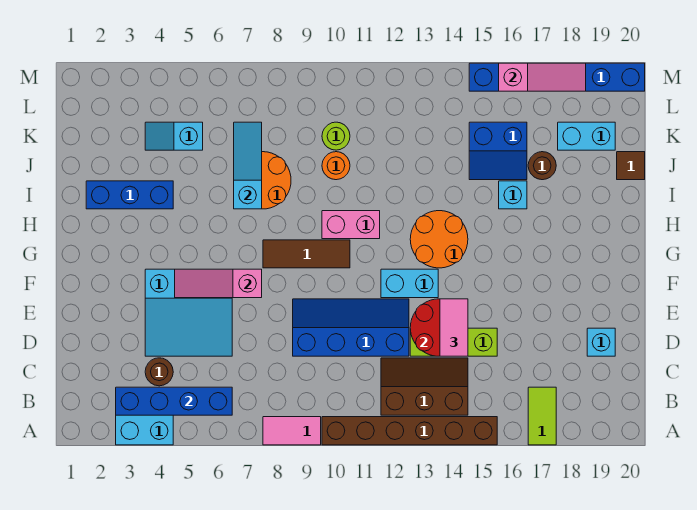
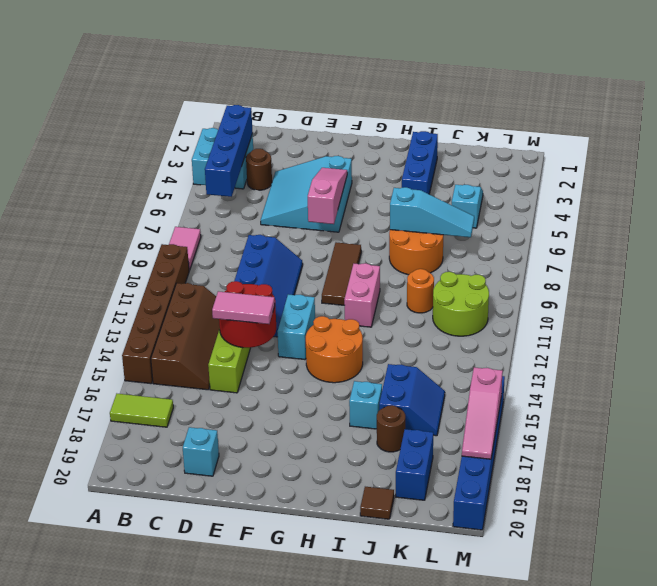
brown slope B12:C14 level 1 top B -> brown slope B12:C15 level 1 top B
blue slope J15:K16 level 1 top K -> blue slope J15:K16 level 1 top J
lime round brick K10 level 1 -> lime round brick K10:L11 level 1
cyan brick K18:K19 level 1 -> blue brick K18:K19 level 1

